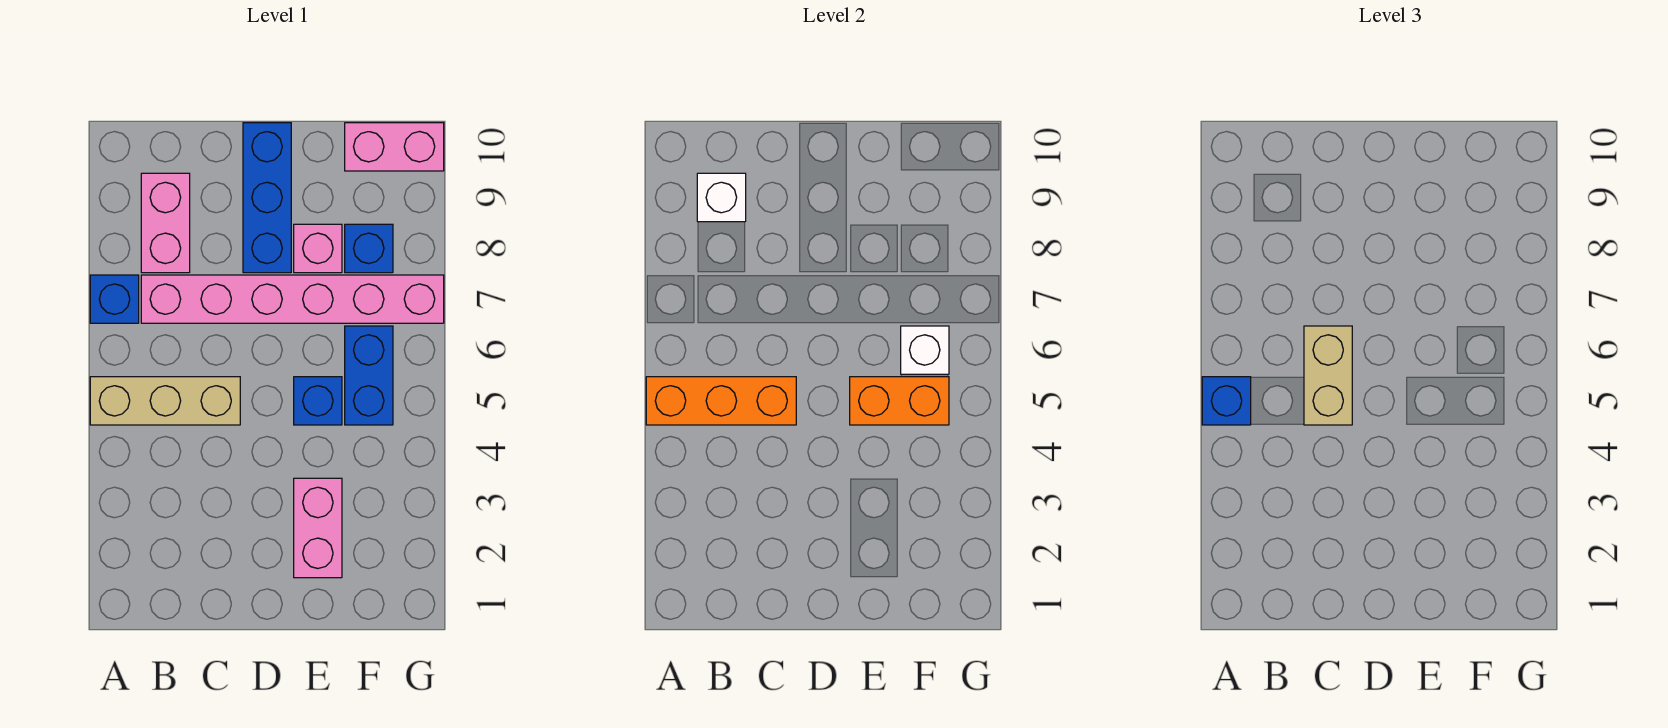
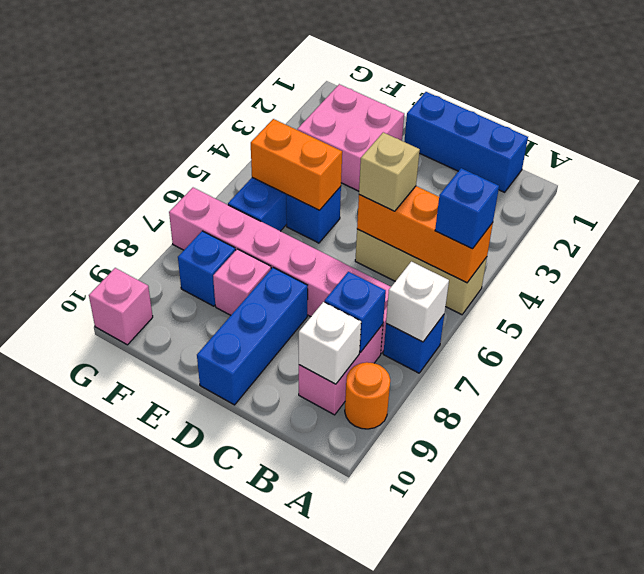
none -> orange round brick A9 level 1
none -> blue brick B1:D1 level 1
none -> blue brick B8 level 2
tan brick C5:C6 level 3 -> tan brick C5 level 3
pink brick E2:E3 level 1 -> pink brick E2:F3 level 1
white brick F6 level 2 -> white brick A7 level 2
pink brick F10:G10 level 1 -> pink brick G10 level 1

